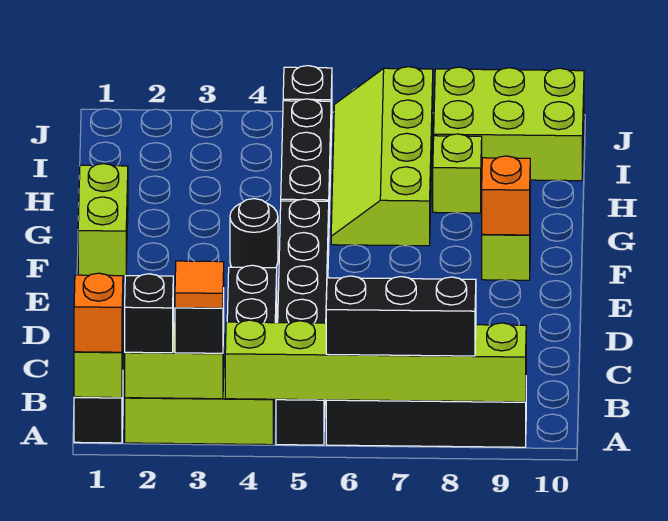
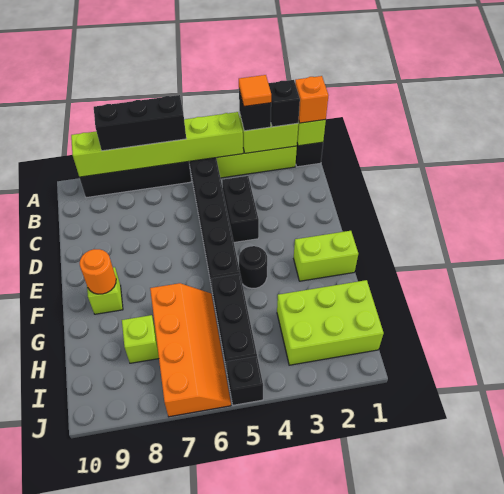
lime brick F1:G1 level 1 -> lime brick F1:F2 level 1
orange brick F9 level 2 -> orange round brick F9 level 2
lime slope G6:J7 level 1 top 7 -> orange slope G6:J7 level 1 top 7
lime brick I8:J10 level 1 -> lime brick H1:I3 level 1

